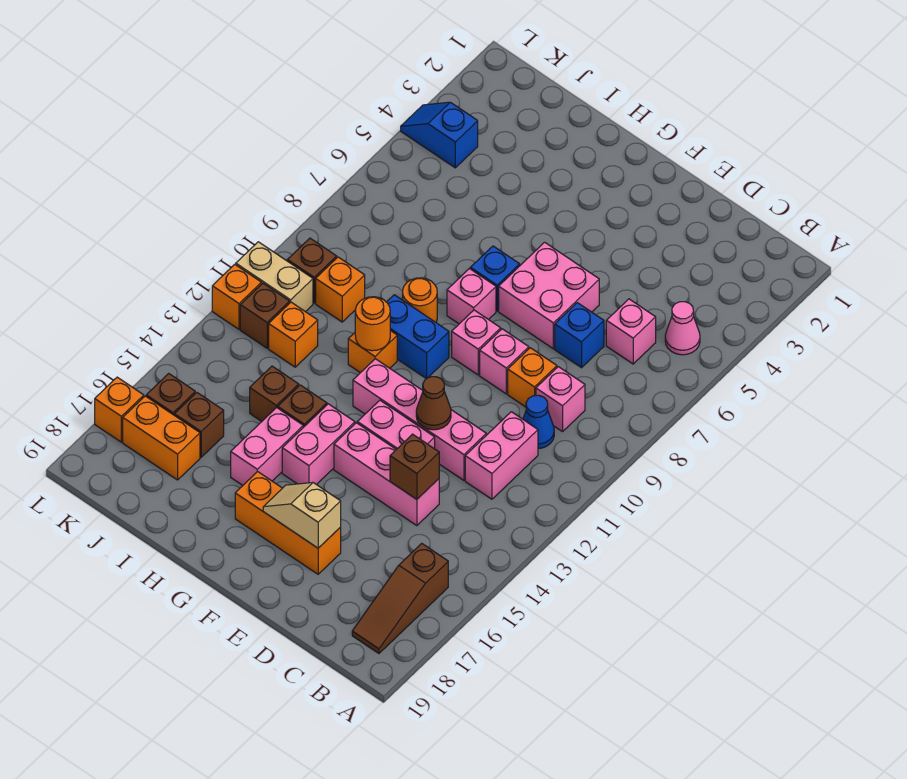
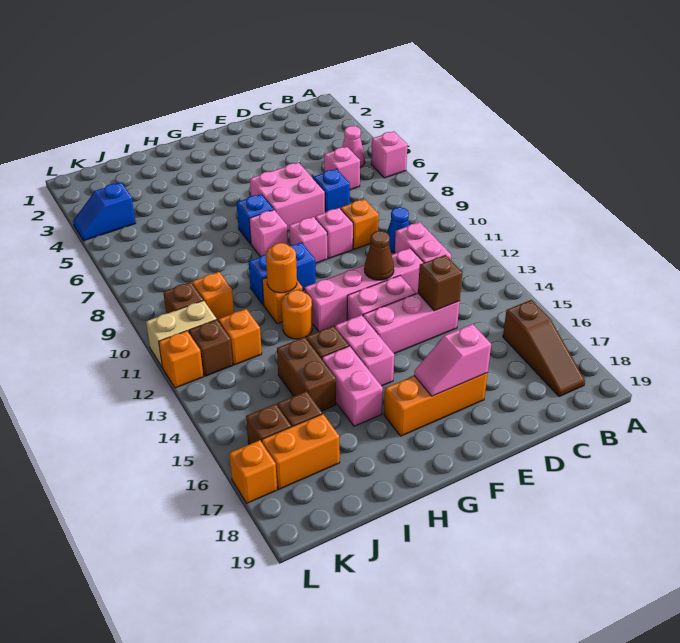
pink brick C9 level 1 -> pink brick A6 level 1
tan slope E17:F17 level 2 top E -> pink slope E17:F17 level 2 top E
orange round brick H9 level 1 -> orange round brick H12 level 1
brown brick I14 level 1 -> brown brick I14:I15 level 1

